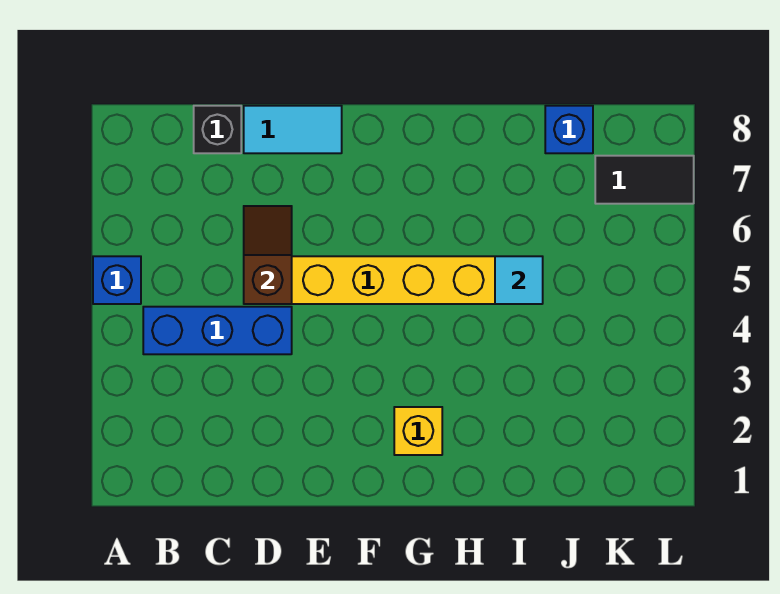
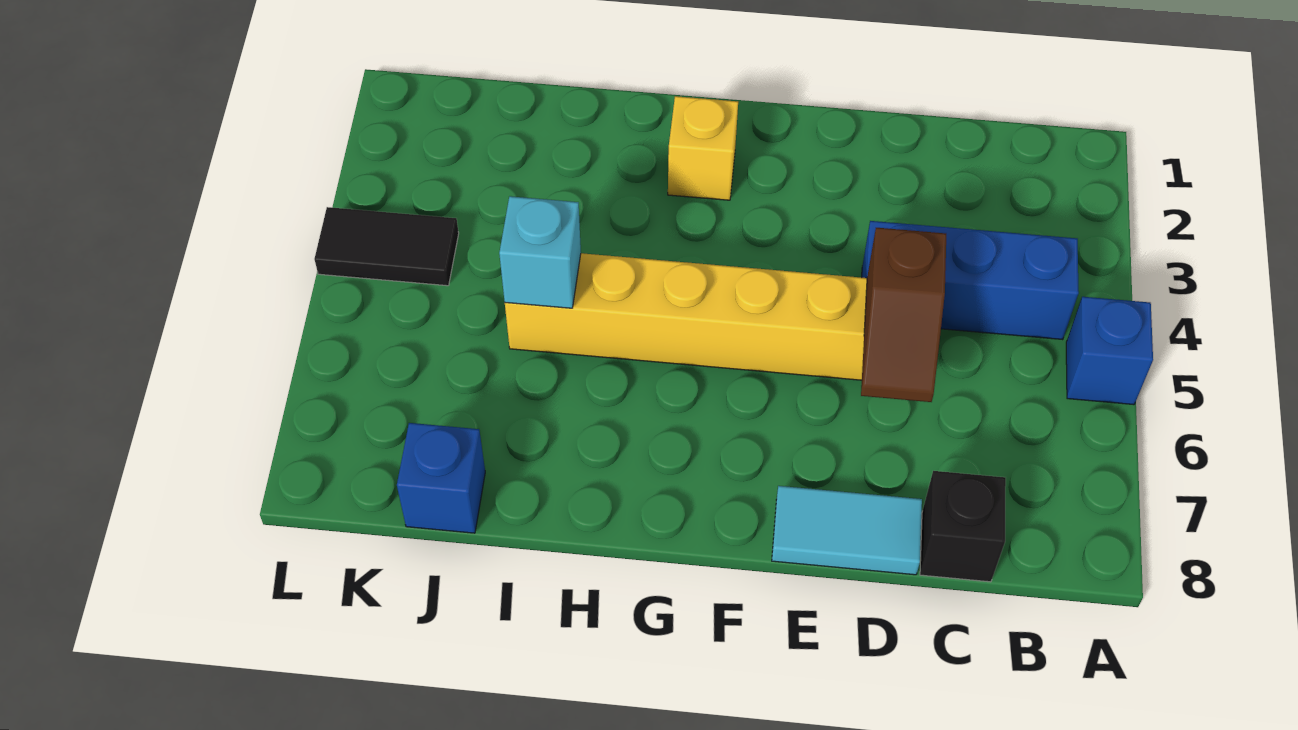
cyan tile I5 level 2 -> cyan brick I5 level 2
black tile K7:L7 level 1 -> black tile K4:L4 level 1

